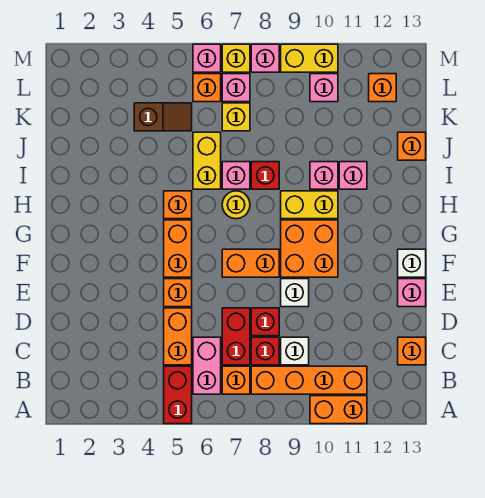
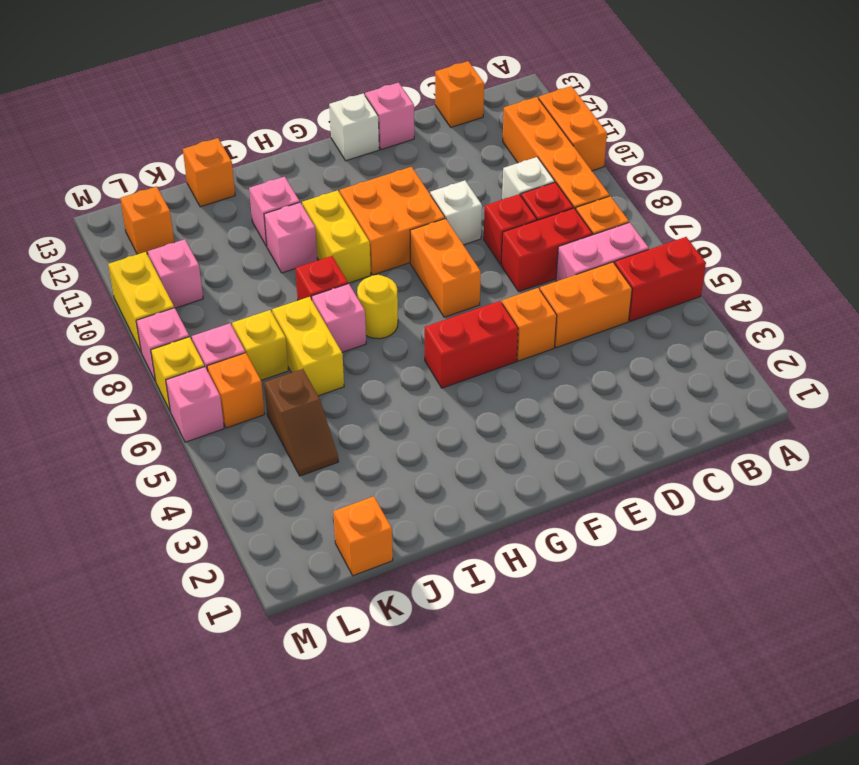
orange brick F5:G5 level 1 -> red brick F5:G5 level 1
orange brick H5 level 1 -> orange brick K1 level 1
yellow brick I6:J6 level 1 -> yellow brick J6:J7 level 1
brown slope K4:K5 level 1 top 4 -> brown slope K4:K5 level 1 top 5

